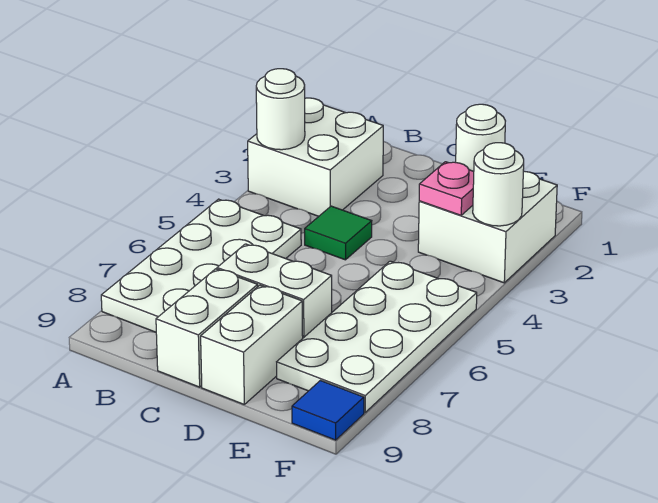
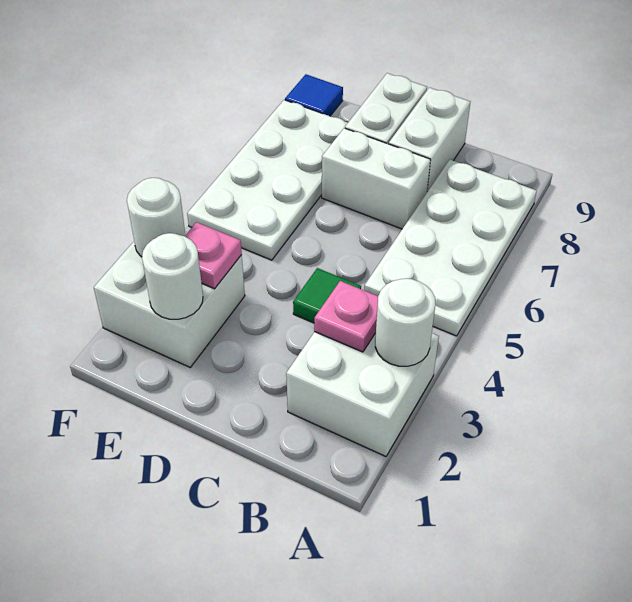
none -> pink plate B3 level 2

